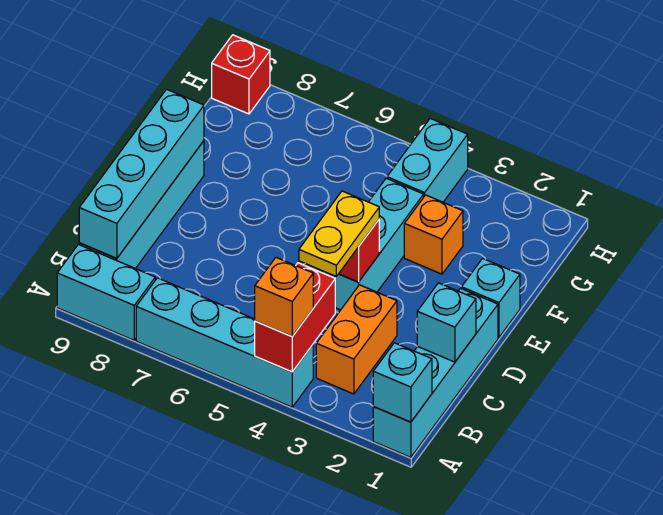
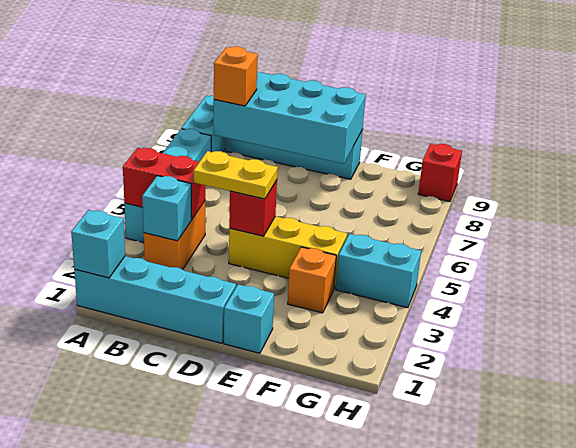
orange brick A4 level 3 -> orange brick B8 level 3
orange brick B3:C3 level 1 -> orange brick B3:B4 level 1
cyan brick B9:E9 level 2 -> cyan brick B8:E9 level 2
cyan brick C1 level 2 -> cyan brick B3 level 2
cyan brick D4:F4 level 1 -> yellow brick D4:F4 level 1

